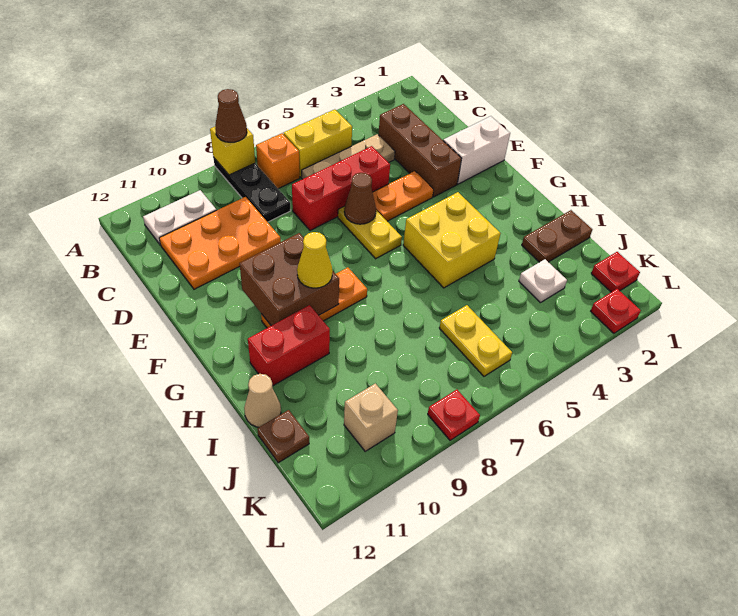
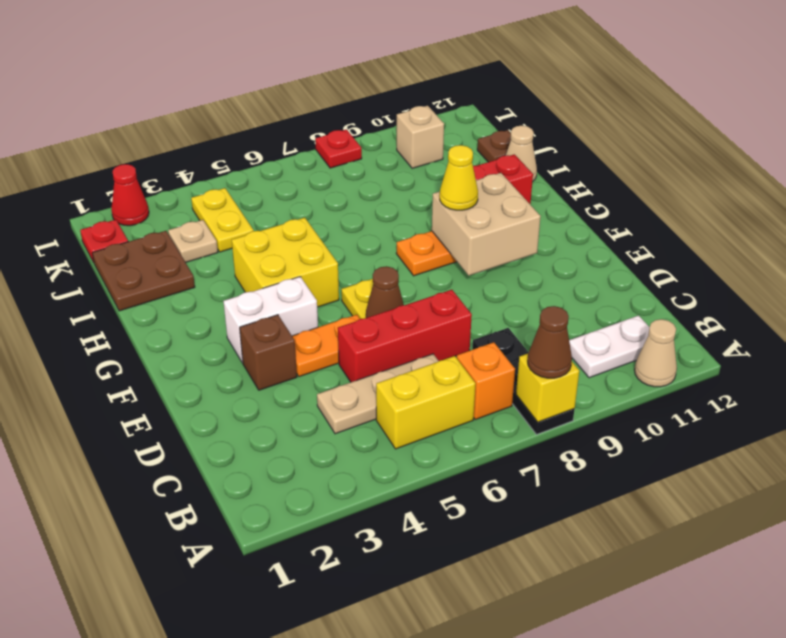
none -> tan cone A11 level 1
brown brick C3:E3 level 1 -> brown brick E3 level 1
orange plate C9:D11 level 1 -> none
white brick E1:E2 level 1 -> white brick F3:F4 level 1
brown brick F9:G10 level 2 -> tan brick F9:G10 level 2
brown plate I1:I2 level 1 -> brown plate I1:J2 level 1
white plate J3 level 1 -> tan plate J3 level 1
yellow plate J6:K6 level 1 -> yellow plate J4:K4 level 1
red plate L2 level 1 -> red cone L2 level 1

